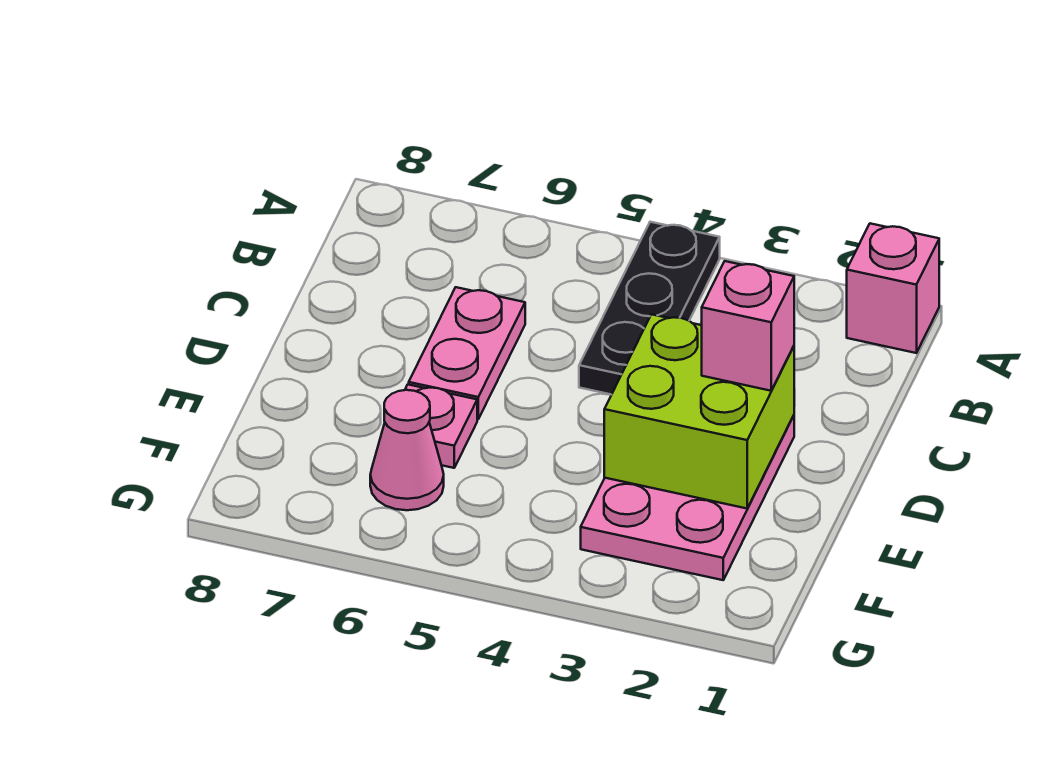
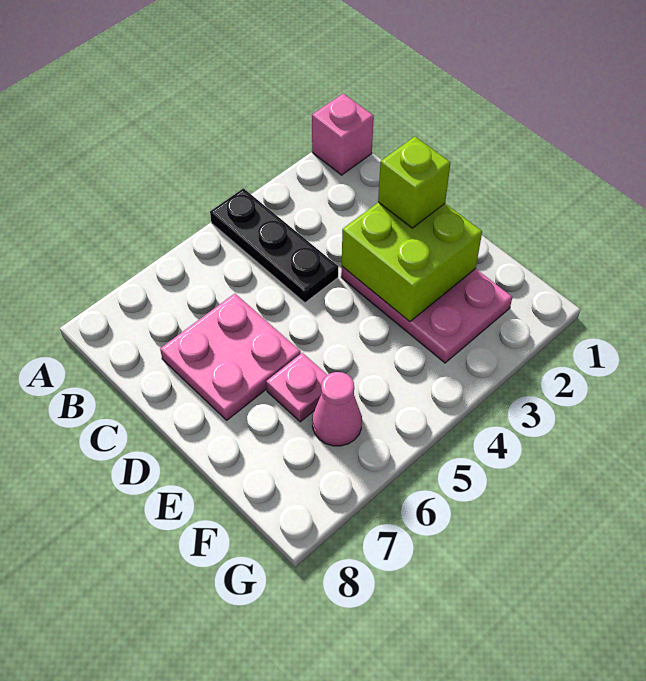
pink plate C6:D6 level 1 -> pink plate C6:D7 level 1
pink brick D2 level 3 -> lime brick D2 level 3

